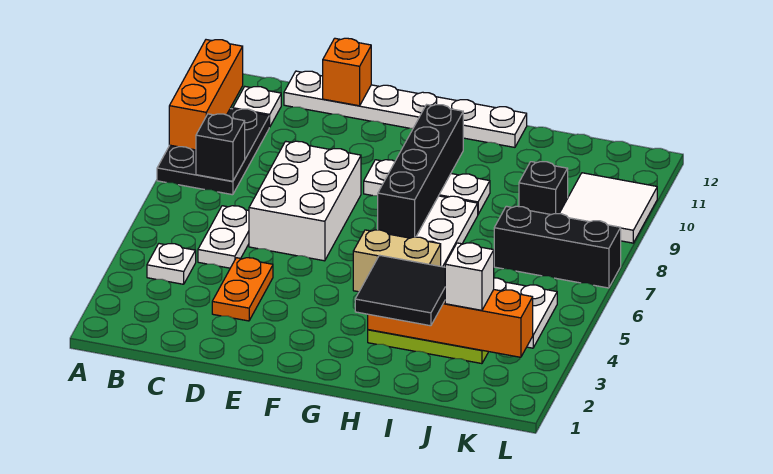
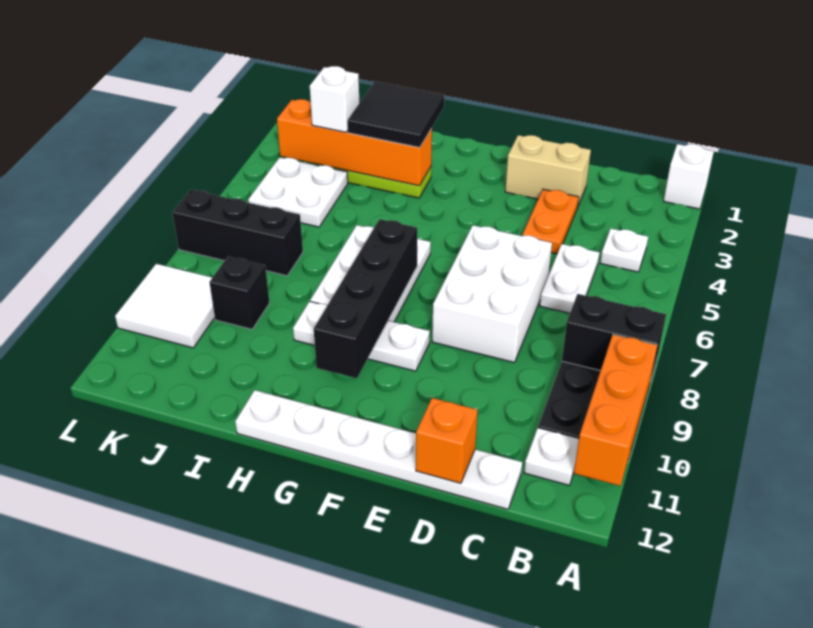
none -> white brick A1 level 1
black brick B8 level 2 -> black brick A8:B8 level 2
tan brick G5:H5 level 1 -> tan brick D2:E2 level 1

